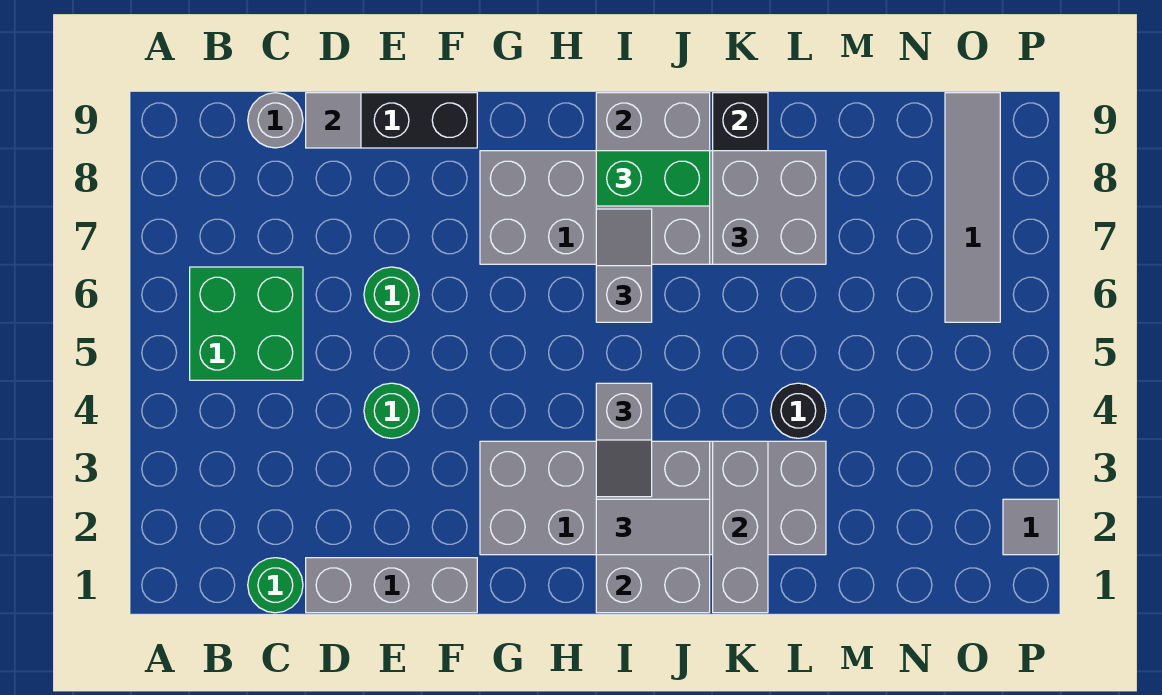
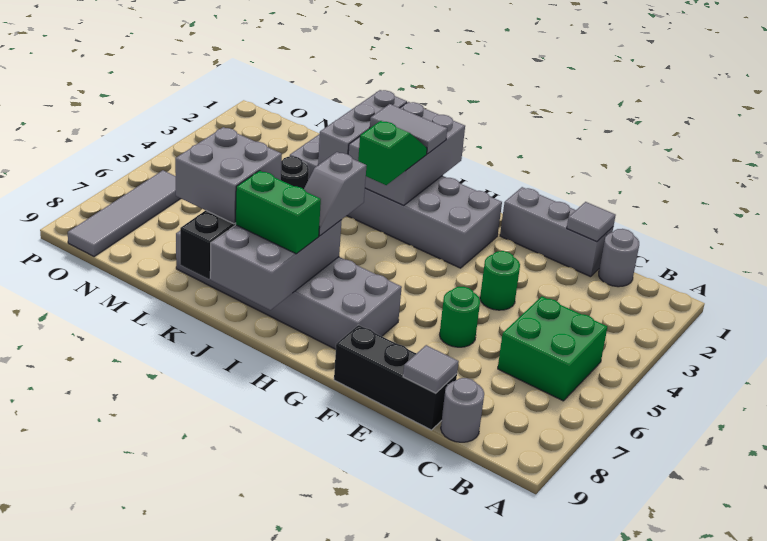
green round brick C1 level 1 -> grey round brick C1 level 1
grey slope I3:I4 level 3 top 4 -> green slope I3:I4 level 3 top 4
grey tile P2 level 1 -> grey tile D1 level 2

